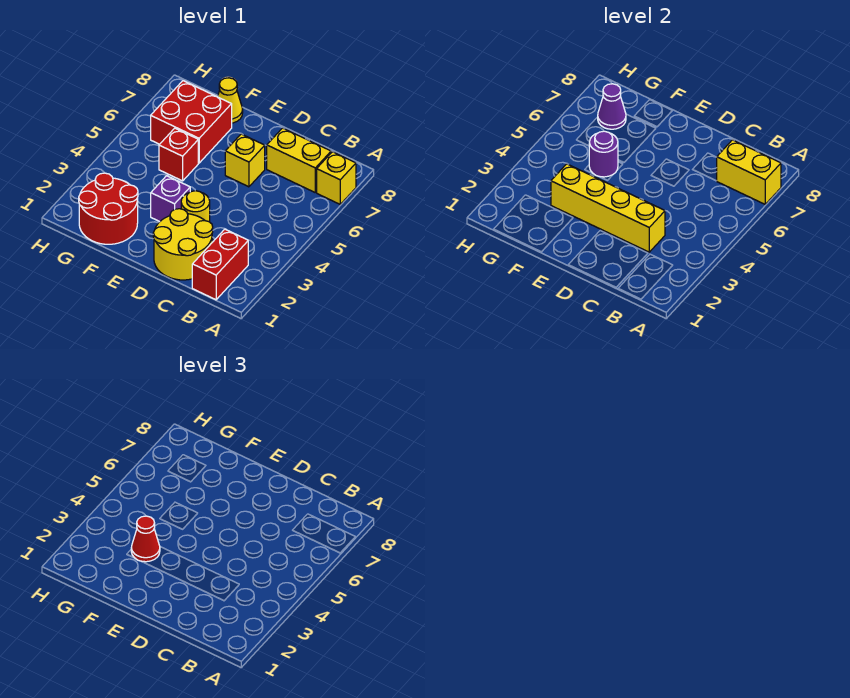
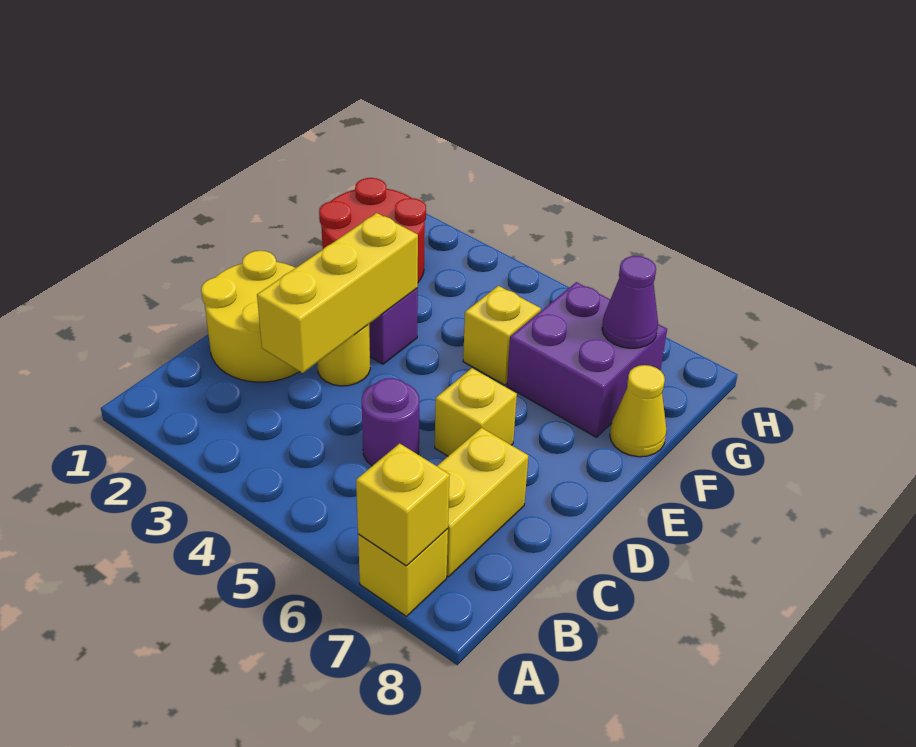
yellow brick A7:B7 level 2 -> yellow brick A7 level 2
red brick B1:B2 level 1 -> none
yellow brick C3:F3 level 2 -> yellow brick C3:E3 level 2
red cone F3 level 3 -> none
red brick F5 level 1 -> yellow brick F5 level 1
purple round brick F5 level 2 -> purple round brick C5 level 1
red brick F6:G7 level 1 -> purple brick F6:G7 level 1

